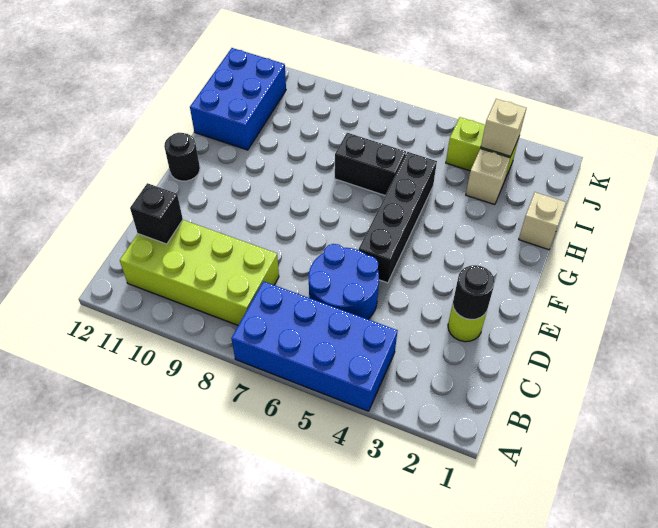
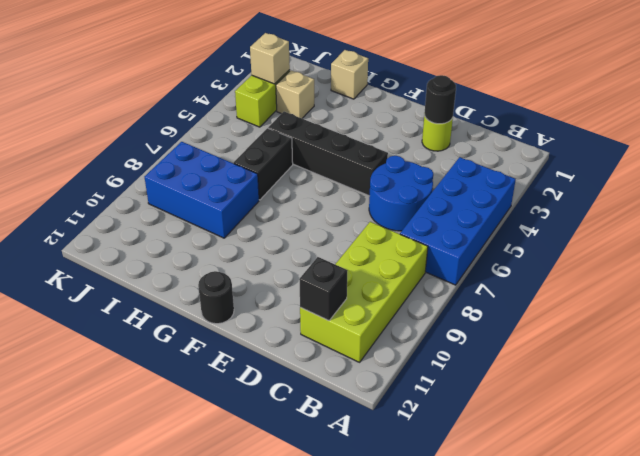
blue brick H11:J12 level 1 -> blue brick H8:J9 level 1

